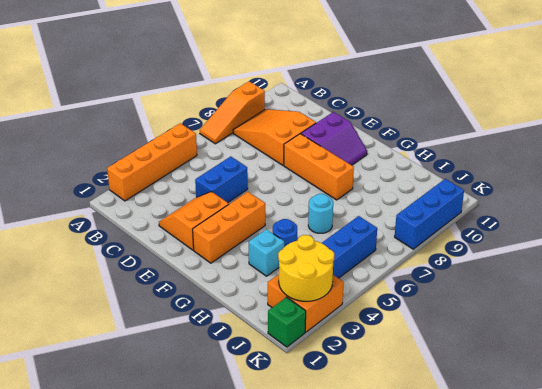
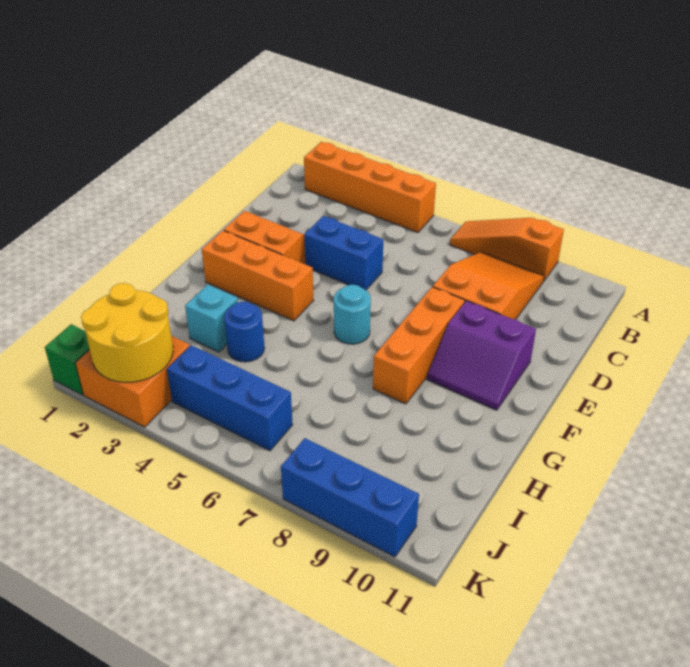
cyan round brick H6 level 1 -> cyan round brick F6 level 1

